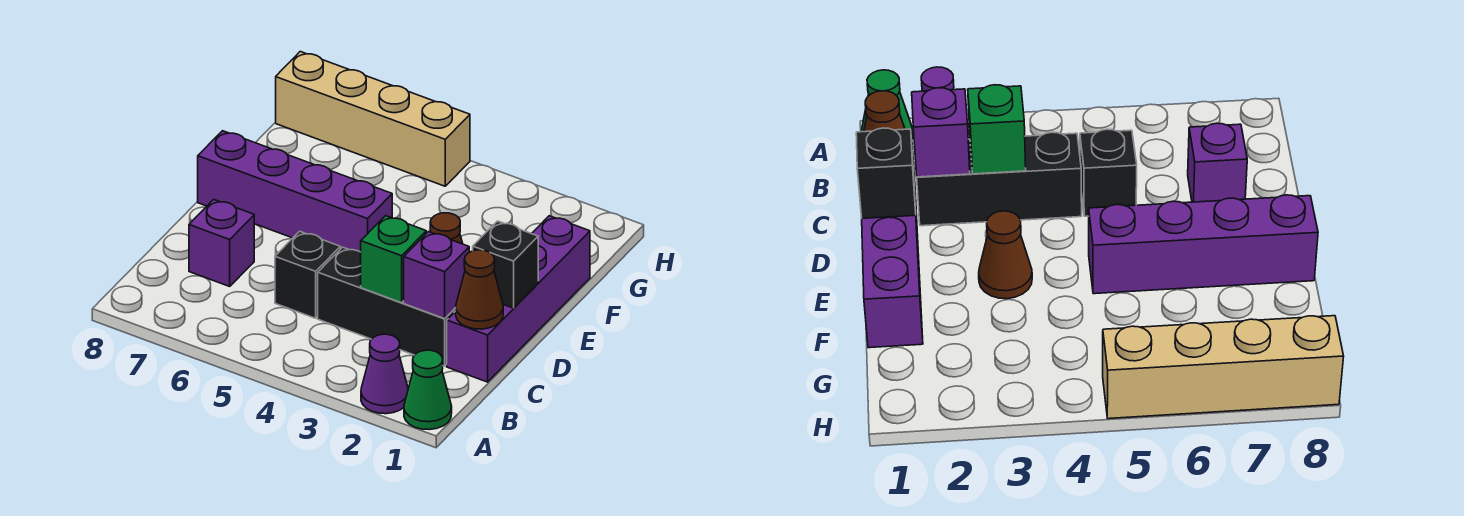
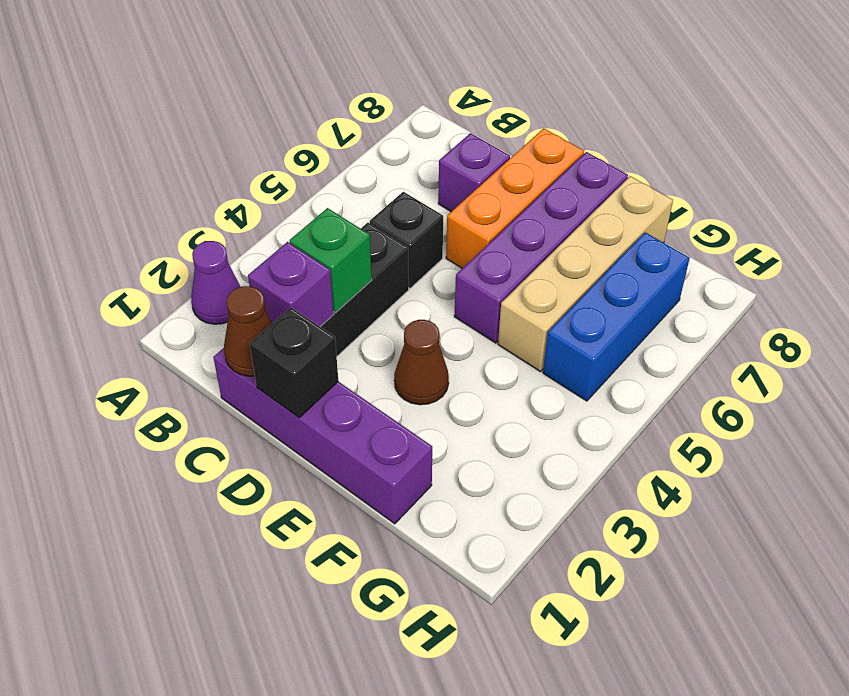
green cone A1 level 1 -> none
none -> orange brick D6:D8 level 1
none -> blue brick G5:G7 level 1
tan brick H5:H8 level 1 -> tan brick F5:F8 level 1

